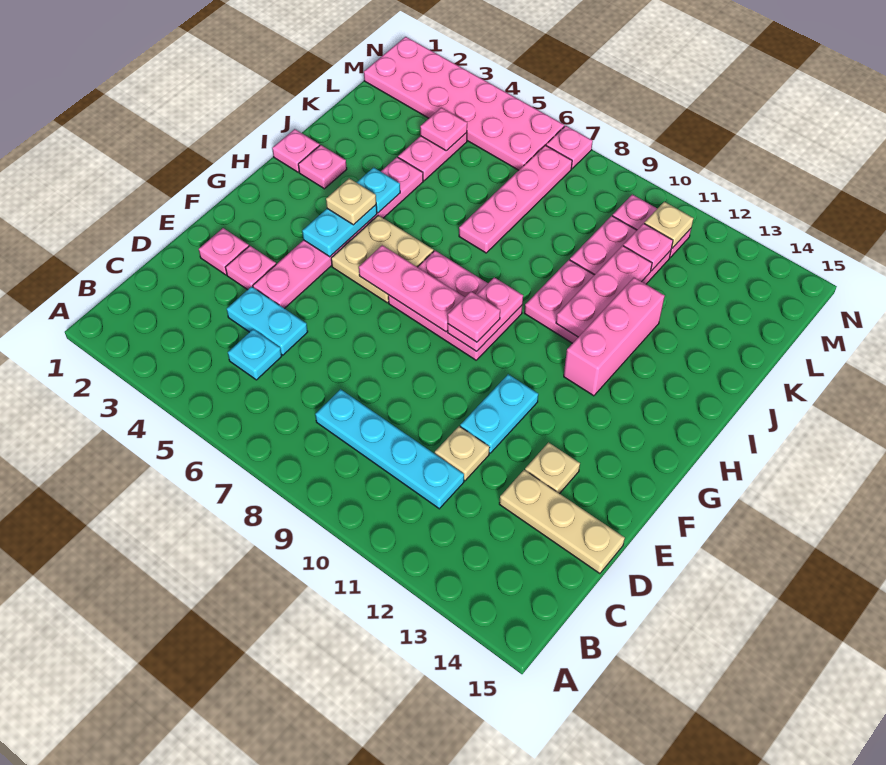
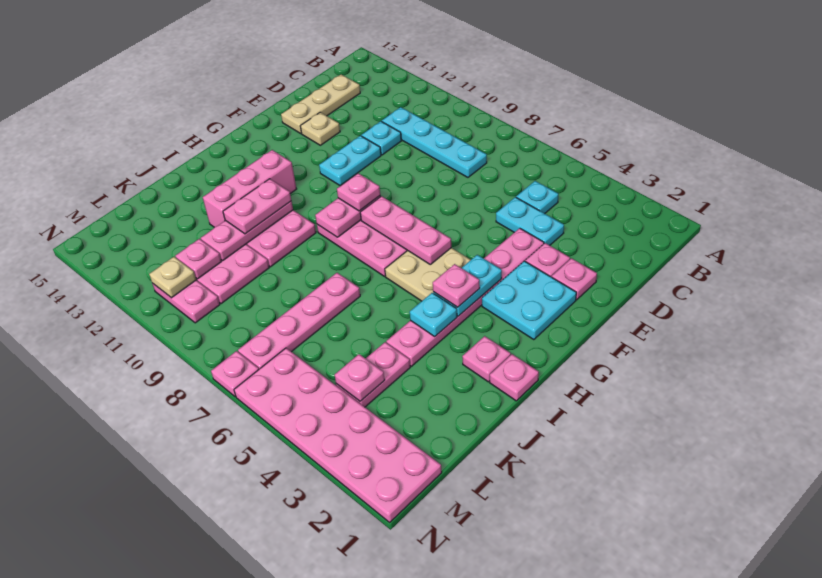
tan plate D11 level 1 -> cyan plate D11 level 1
tan plate D13:D15 level 1 -> tan plate C14:E14 level 1
none -> cyan plate F2:G3 level 1
tan plate H4 level 3 -> pink plate H4 level 3
none -> pink plate I11:J11 level 3

